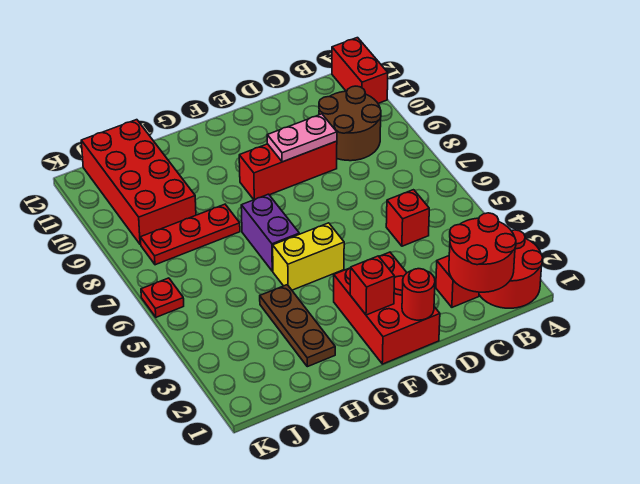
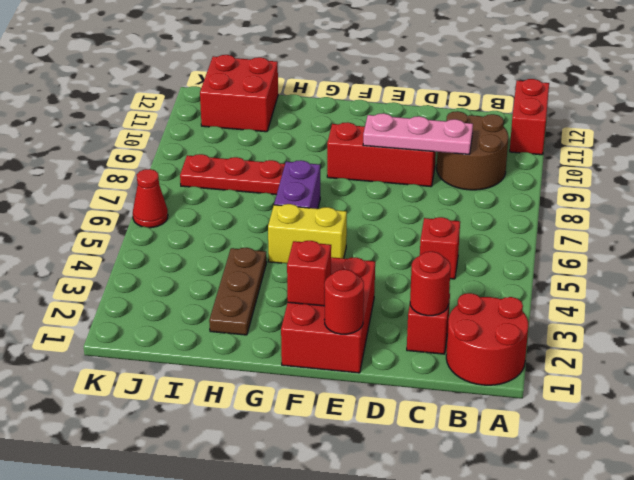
red round brick B1:C2 level 2 -> red round brick C2 level 2
pink plate D9:E9 level 2 -> pink plate C9:E9 level 2
red brick I9:J12 level 1 -> red brick I11:J12 level 1
red plate K6 level 1 -> red cone K6 level 1

